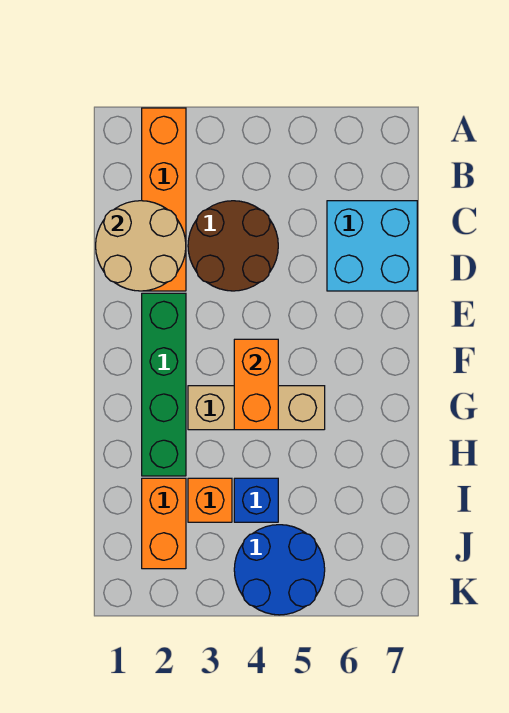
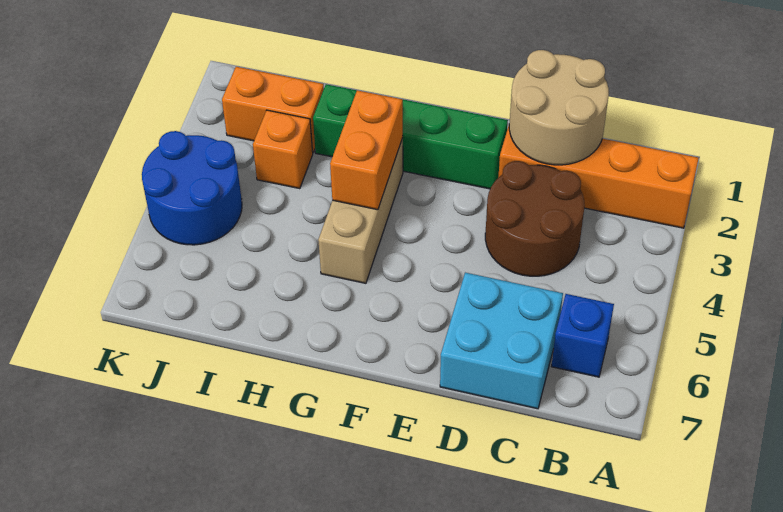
orange brick F4:G4 level 2 -> orange brick G3:G4 level 2
blue brick I4 level 1 -> blue brick B6 level 1

